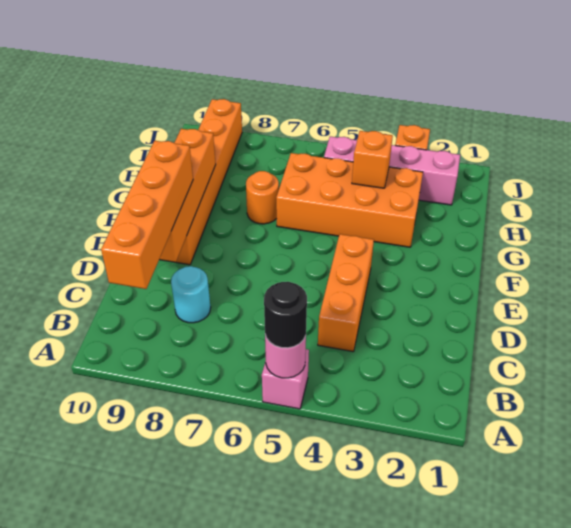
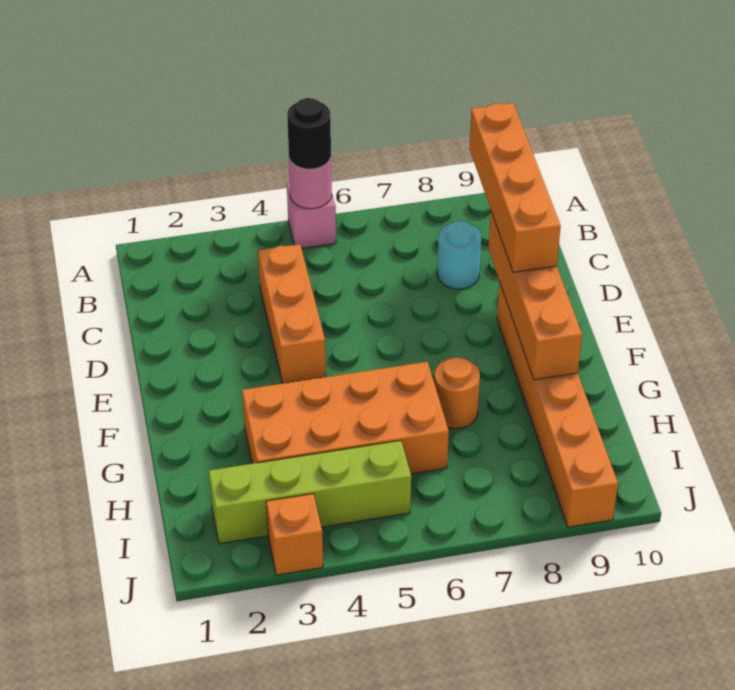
orange brick H4 level 2 -> none
pink brick I2:I5 level 1 -> lime brick I2:I5 level 1

